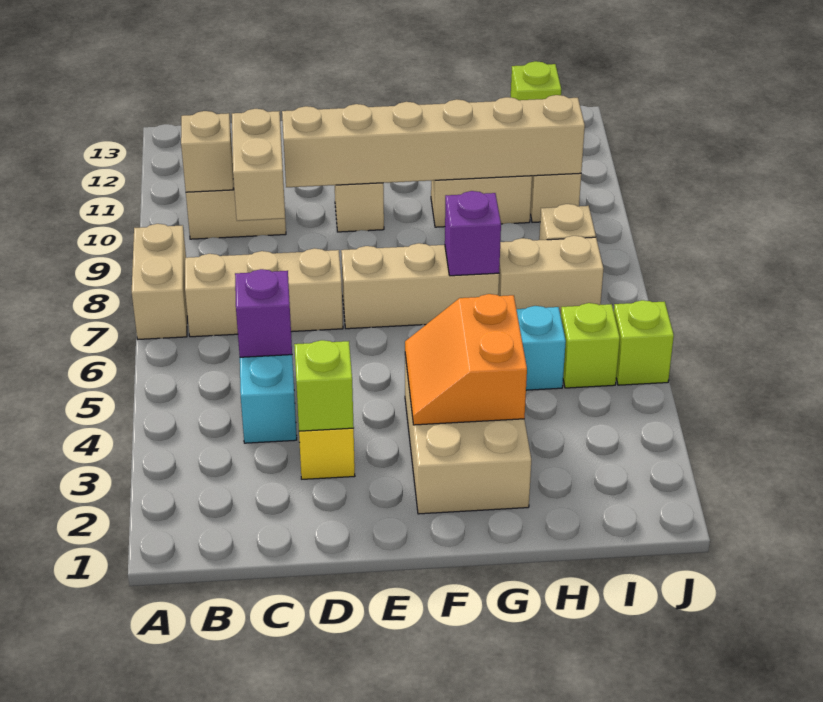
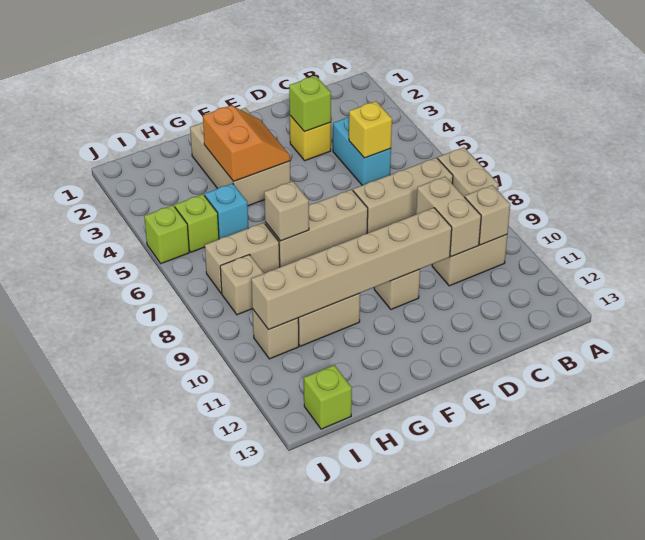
purple brick C5 level 2 -> yellow brick C5 level 2
purple brick G7 level 2 -> tan brick G7 level 2

